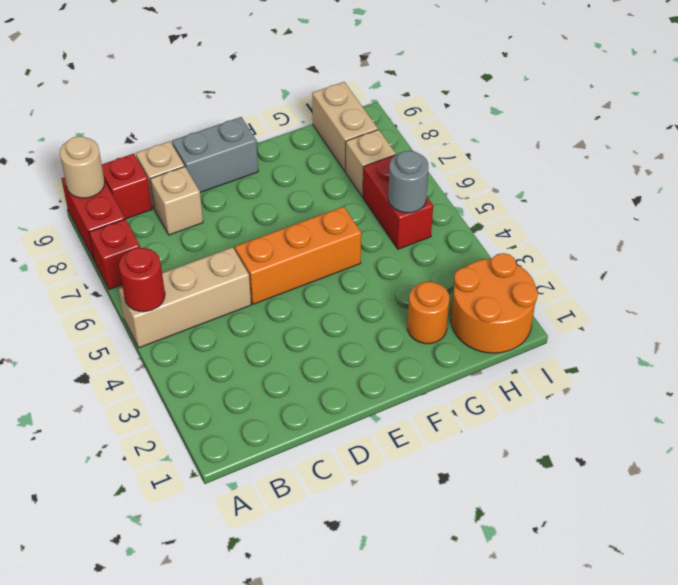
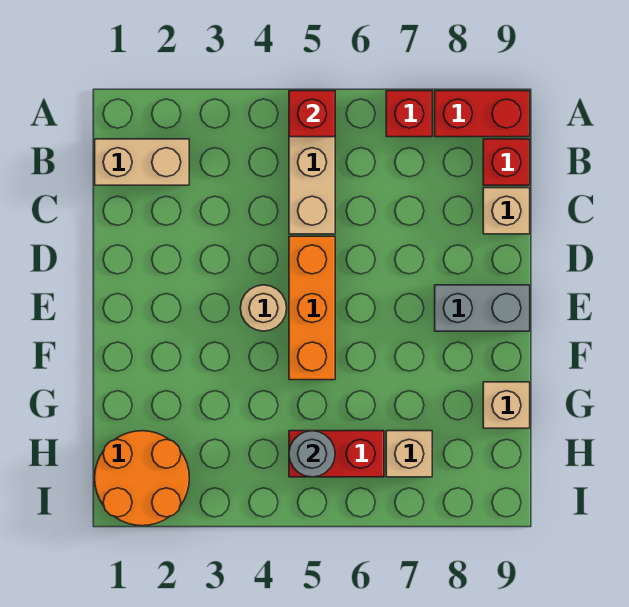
red round brick A5 level 2 -> red brick A5 level 2
tan round brick A9 level 2 -> tan round brick E4 level 1
tan brick C8 level 1 -> tan brick G9 level 1
grey brick D9:E9 level 1 -> grey brick E8:E9 level 1
orange round brick G2 level 1 -> none
tan brick H8:H9 level 1 -> tan brick B1:B2 level 1

